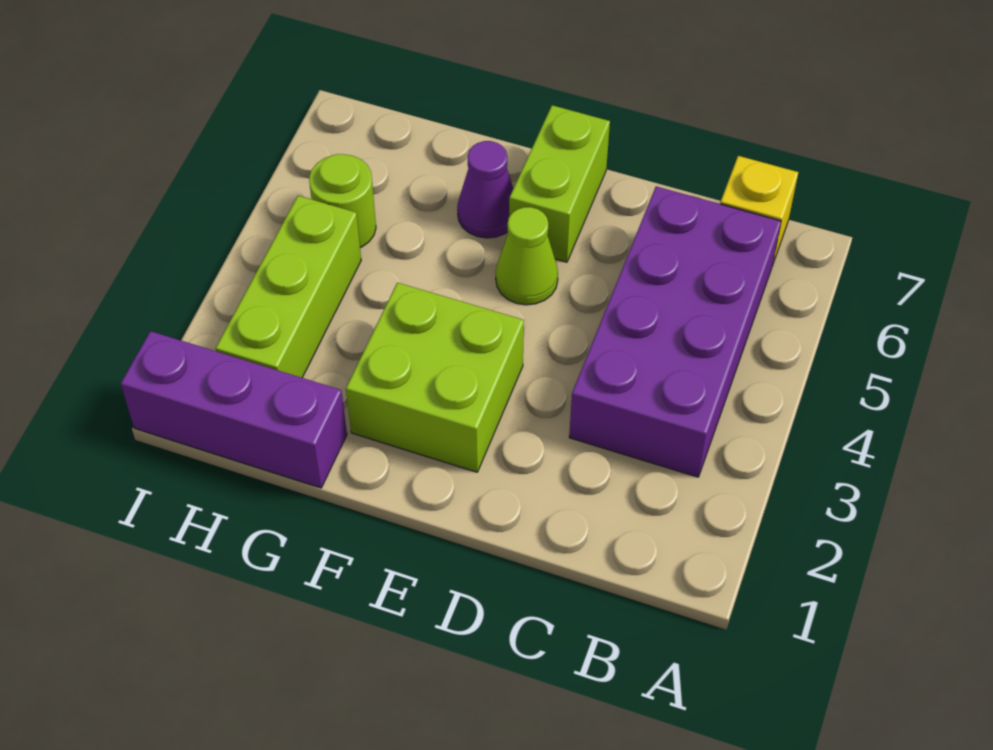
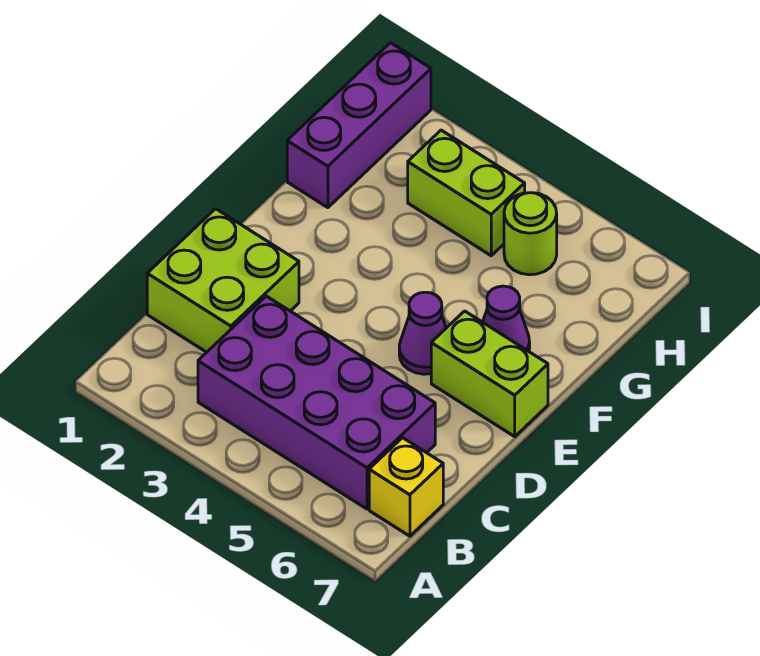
lime brick E2:F3 level 1 -> lime brick C1:D2 level 1
lime cone E5 level 1 -> purple cone E5 level 1
lime brick H2:H4 level 1 -> lime brick H3:H4 level 1

